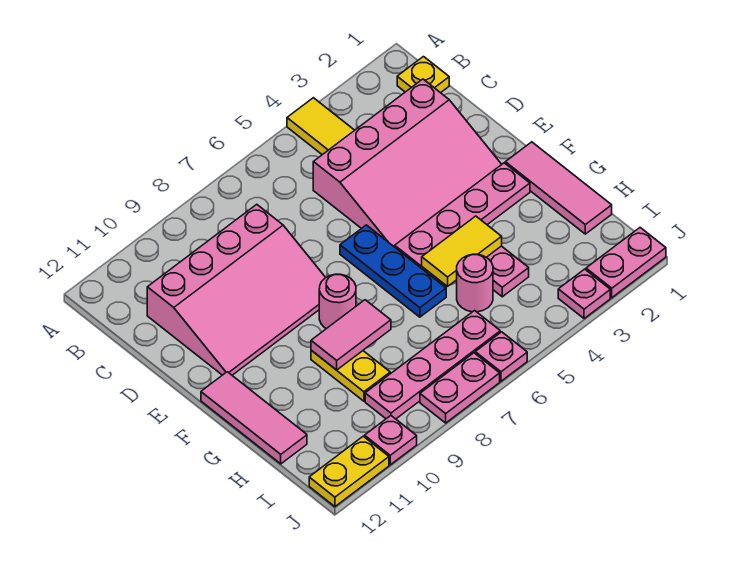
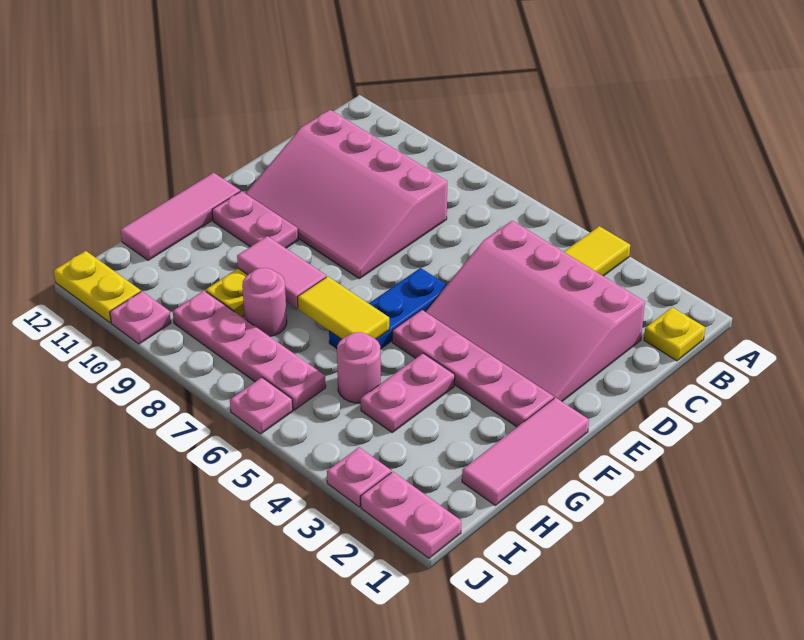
pink round brick F8 level 1 -> pink round brick H8 level 1
yellow tile G4:G5 level 2 -> yellow tile G6:G7 level 2
pink plate J7:J8 level 1 -> pink plate F10:F11 level 1

